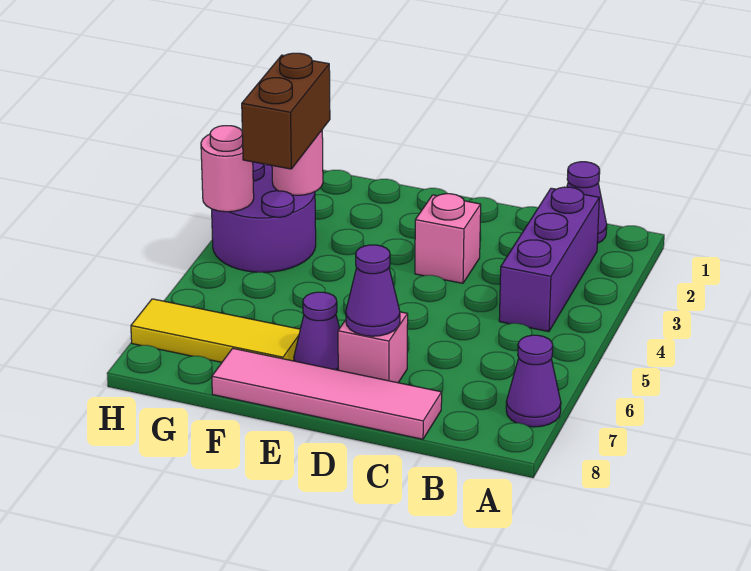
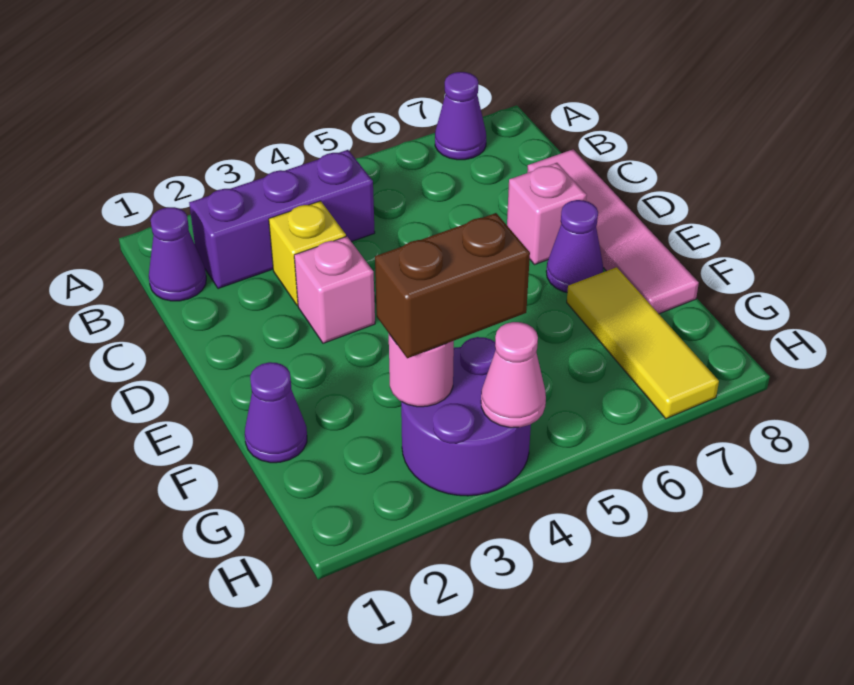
none -> yellow brick C3 level 1
purple cone D7 level 2 -> purple cone F1 level 1
pink round brick H4 level 2 -> pink cone H4 level 2

